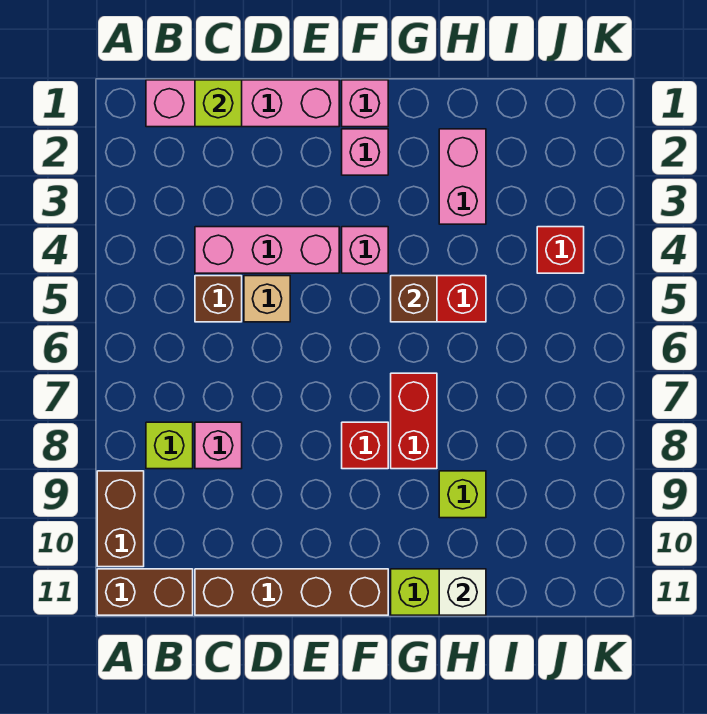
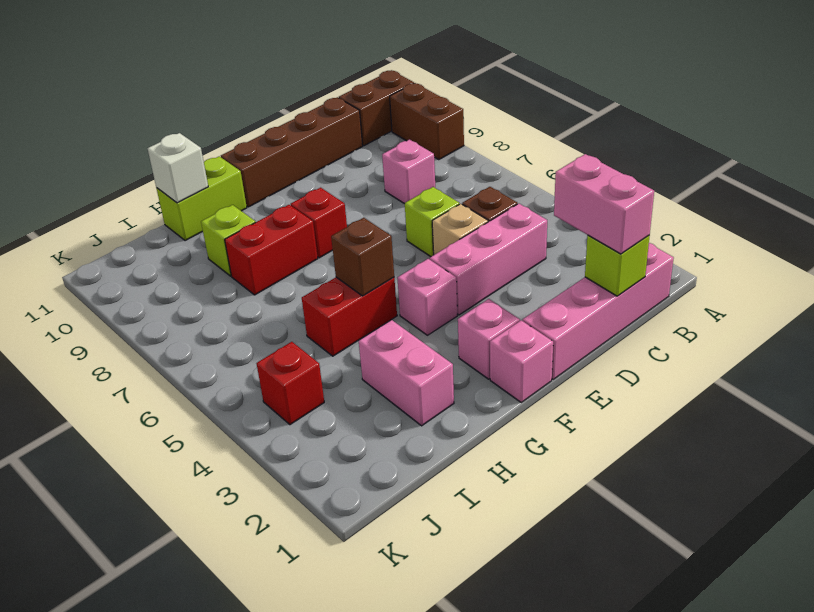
lime brick B8 level 1 -> lime brick D6 level 1
none -> pink brick C1:C2 level 3
red brick G7:G8 level 1 -> red brick G8:H8 level 1

